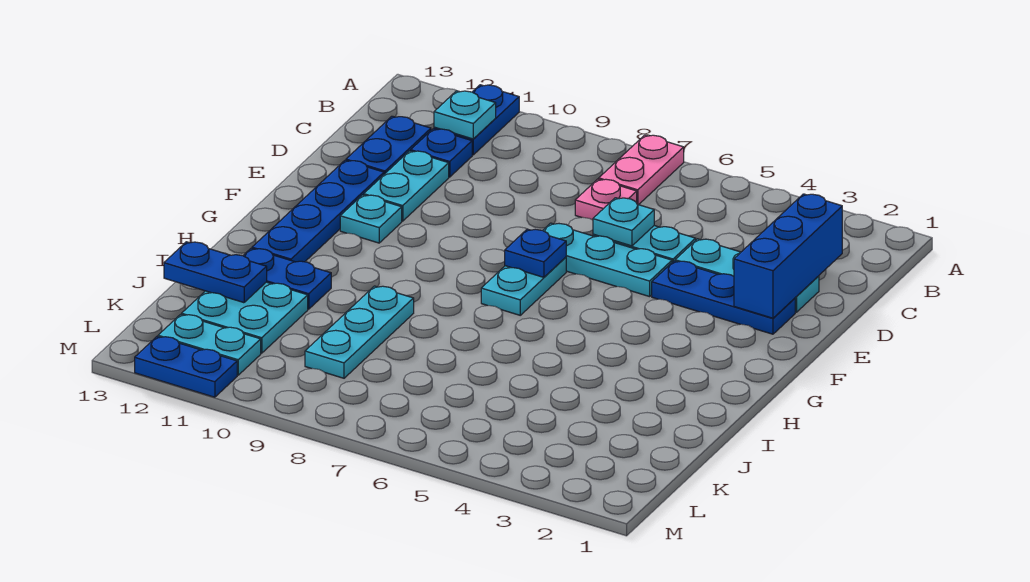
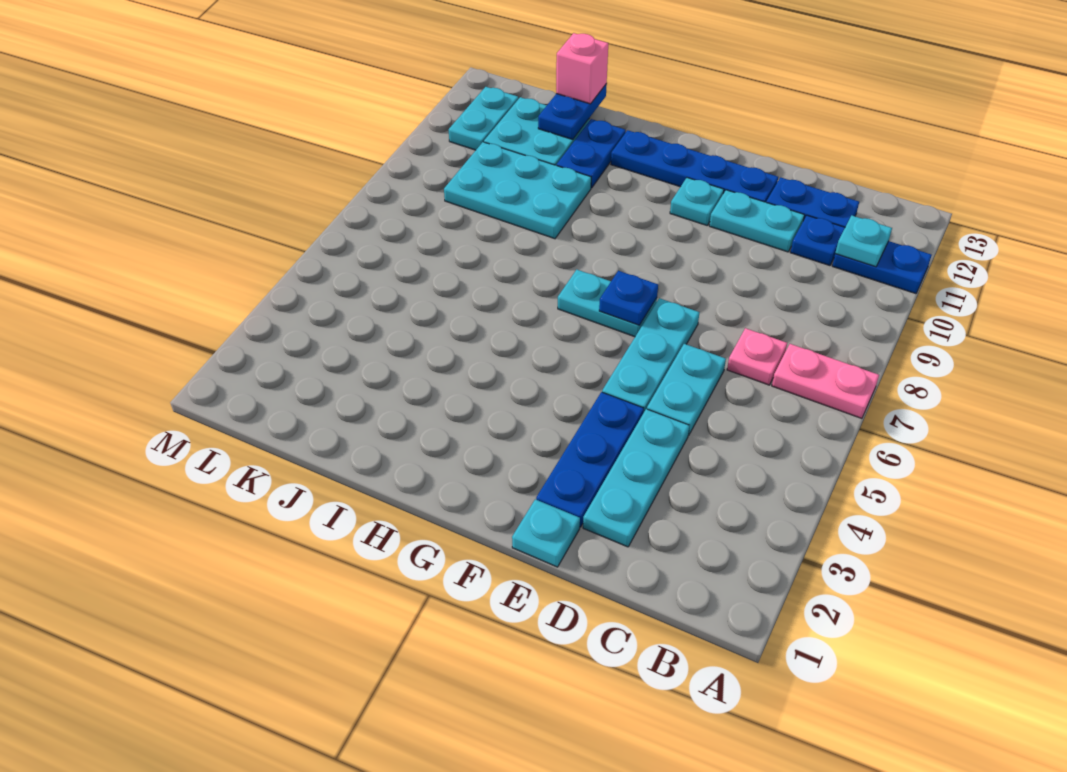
blue brick C2:E2 level 2 -> none
cyan plate D6 level 2 -> cyan plate E1 level 1
cyan plate I9:K9 level 1 -> cyan plate I9:K10 level 1
none -> pink brick J13 level 3
blue plate M11:M12 level 1 -> none

